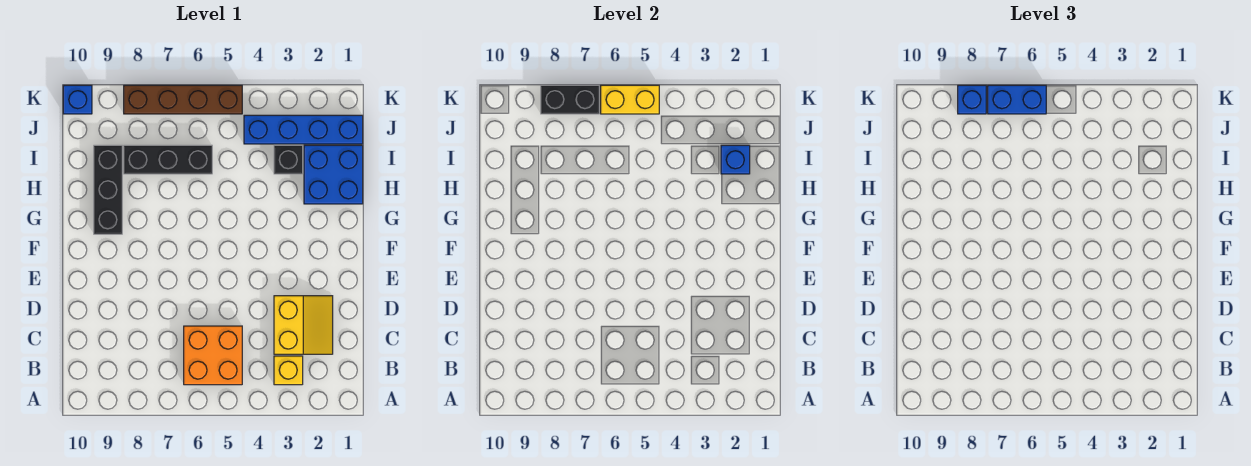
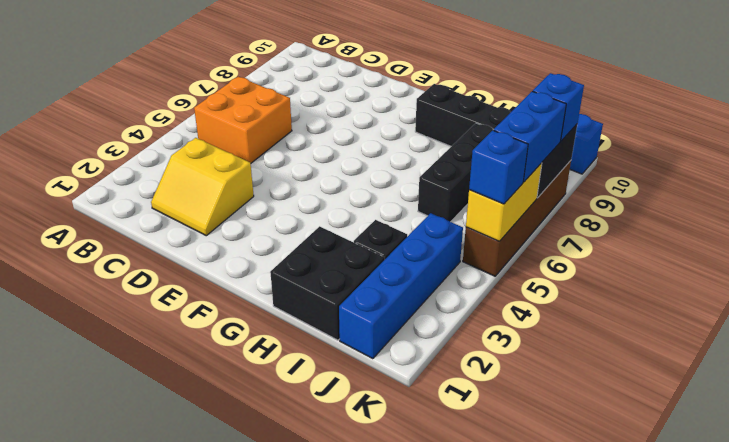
yellow brick B3 level 1 -> none
blue brick H1:I2 level 1 -> black brick H1:I2 level 1
blue brick I2 level 2 -> blue brick K5 level 3

